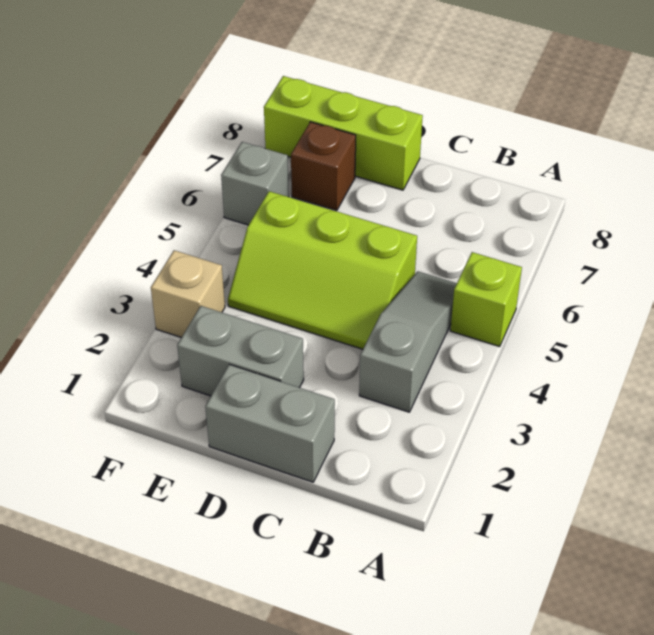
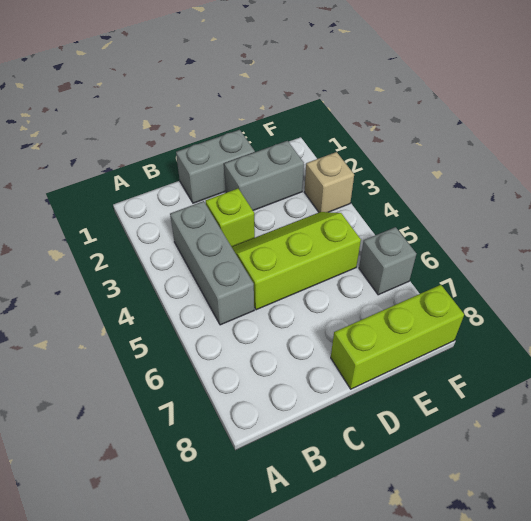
lime brick A5 level 1 -> lime brick C3 level 1
grey slope B3:B5 level 1 top 3 -> grey brick B3:B5 level 1
brown brick E7 level 1 -> none

